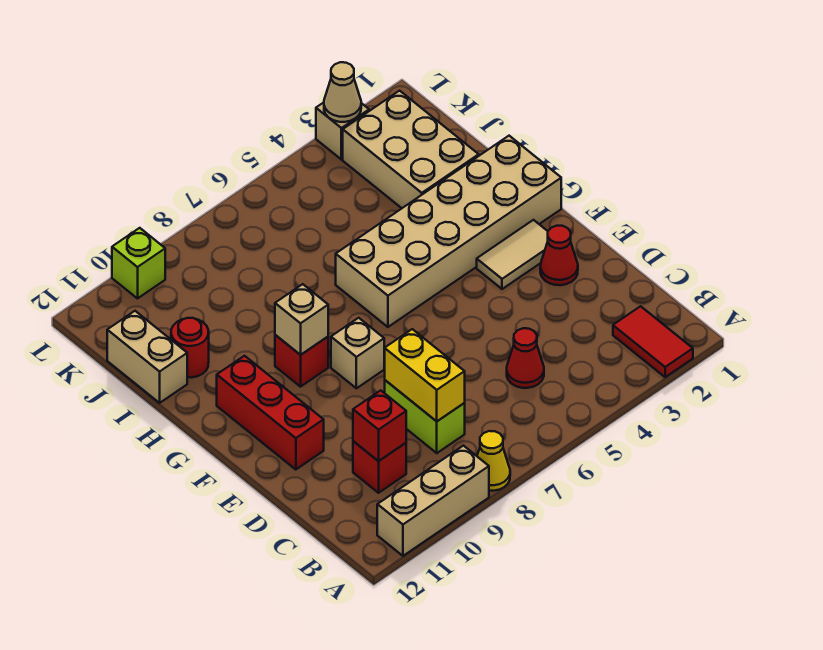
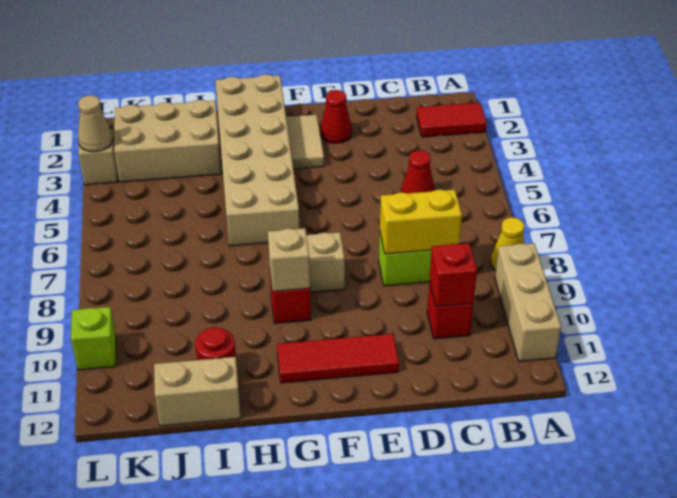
red brick E11:G11 level 1 -> red tile E11:G11 level 1

